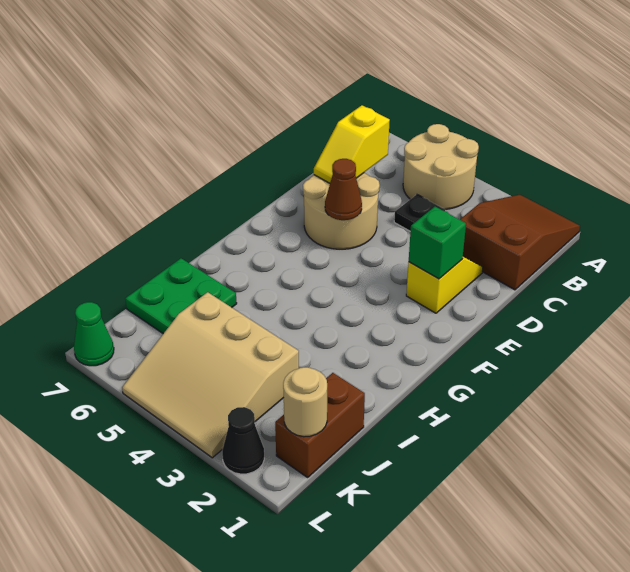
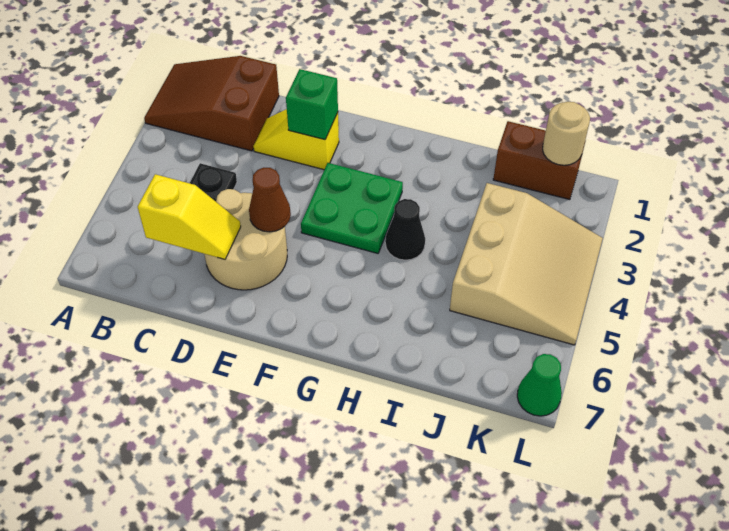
tan round brick A4:B5 level 1 -> none
green plate I6:J7 level 1 -> green plate F3:G4 level 1
black cone L2 level 1 -> black cone H4 level 1

